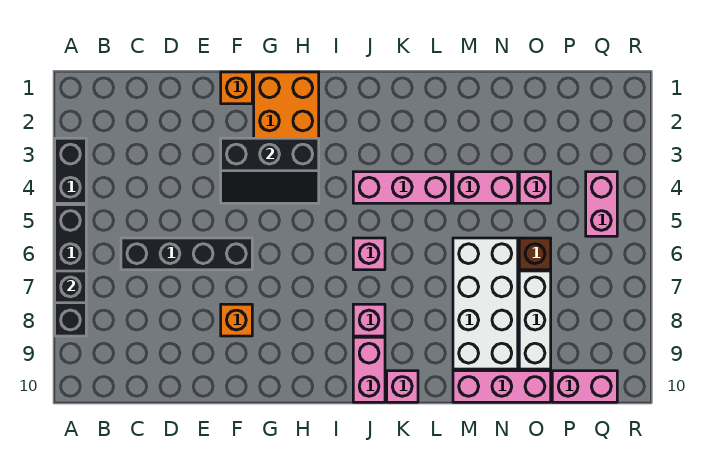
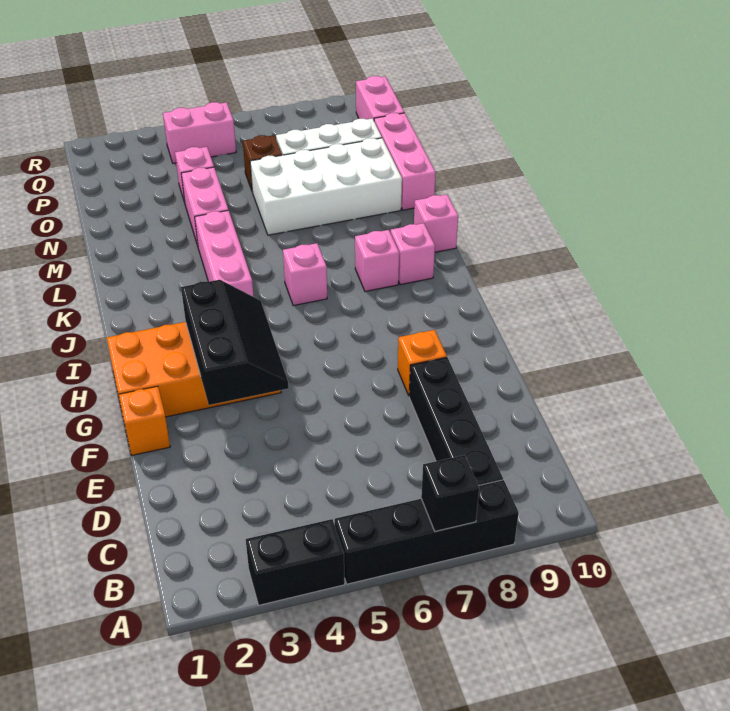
black brick C6:F6 level 1 -> black brick B8:E8 level 1
pink brick J9:J10 level 1 -> pink brick J9 level 1

